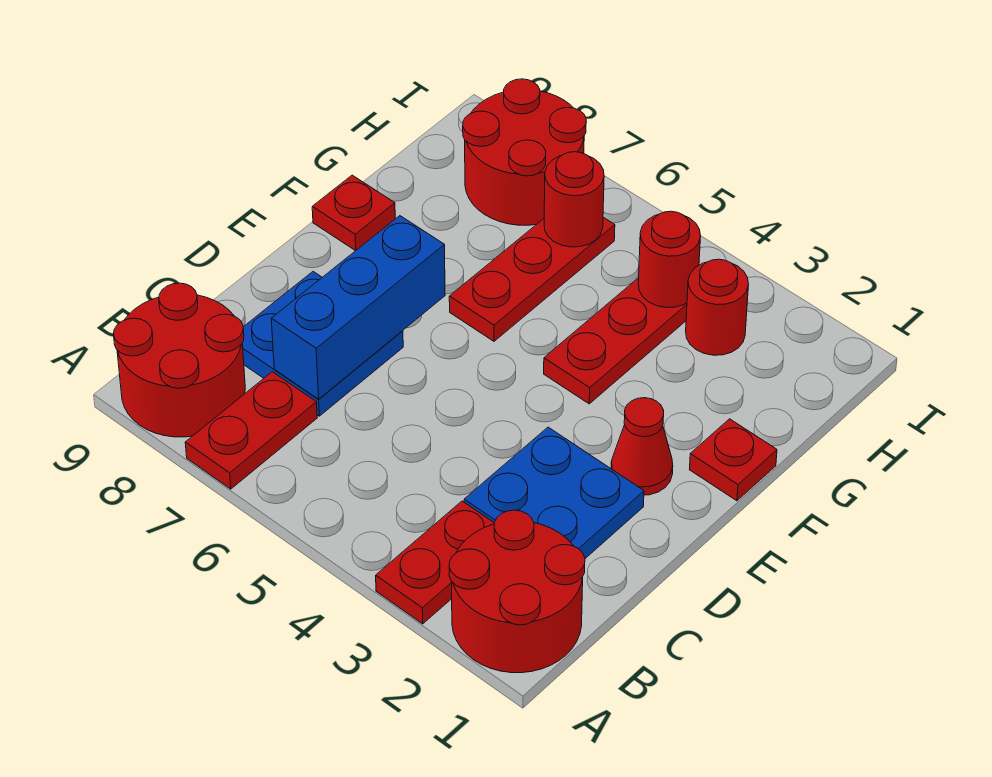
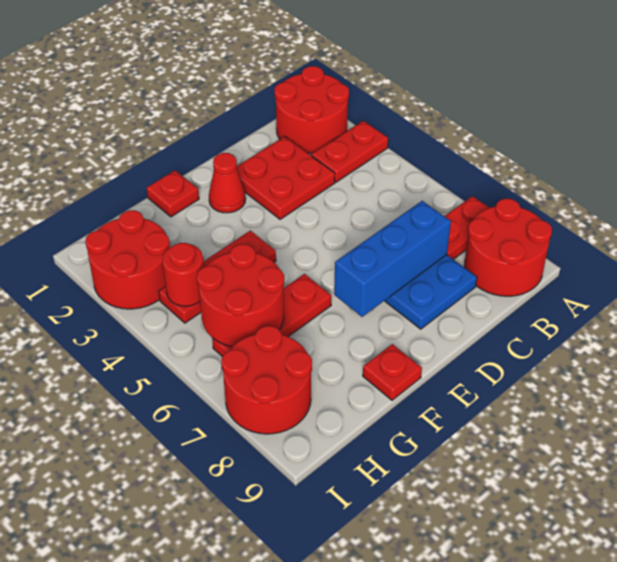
blue plate C2:D3 level 1 -> red plate C2:D3 level 1
red round brick H3 level 1 -> red round brick H2:I3 level 1
red round brick H6 level 2 -> red round brick G5:H6 level 2

